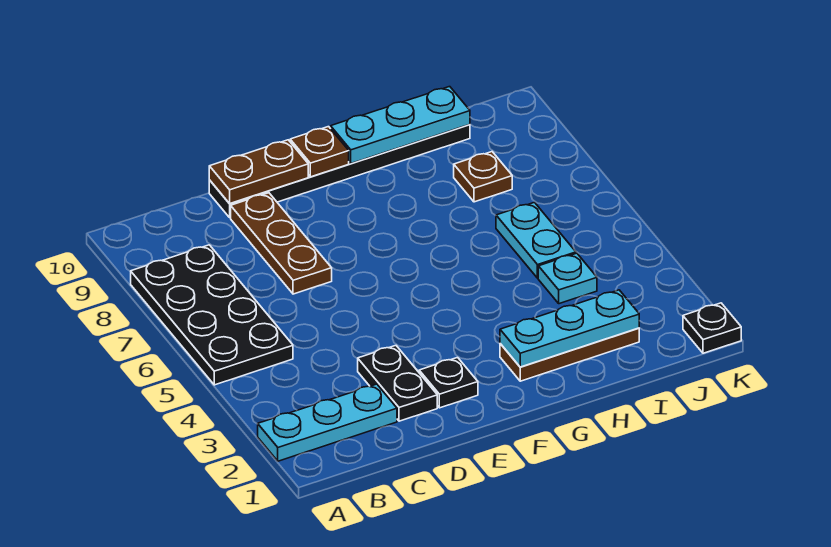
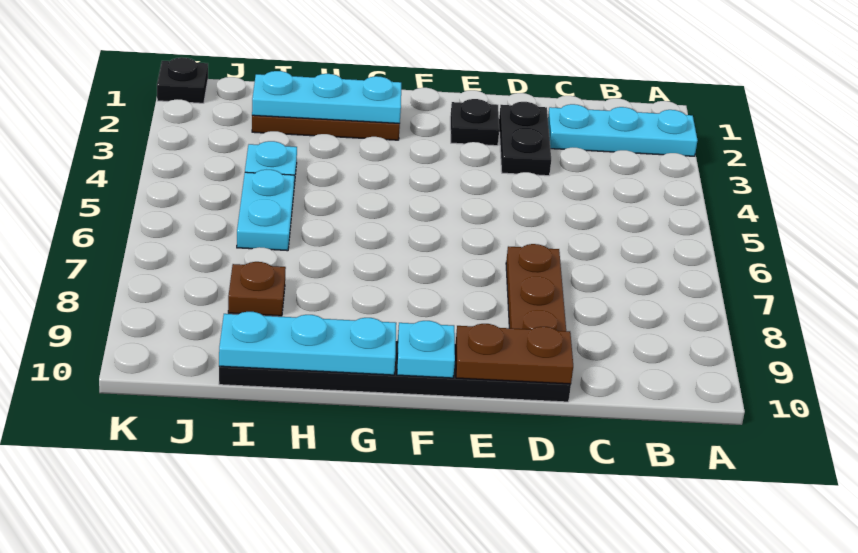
black plate A5:B8 level 1 -> none
brown plate F10 level 2 -> cyan plate F10 level 2

